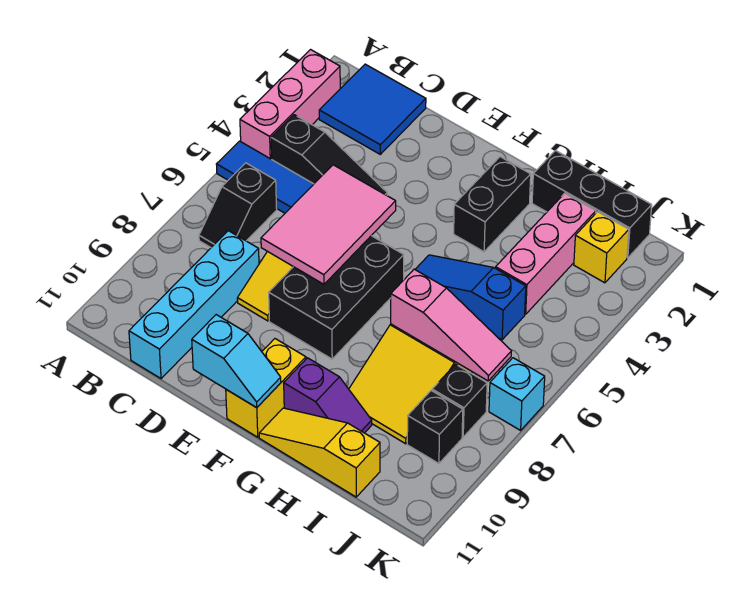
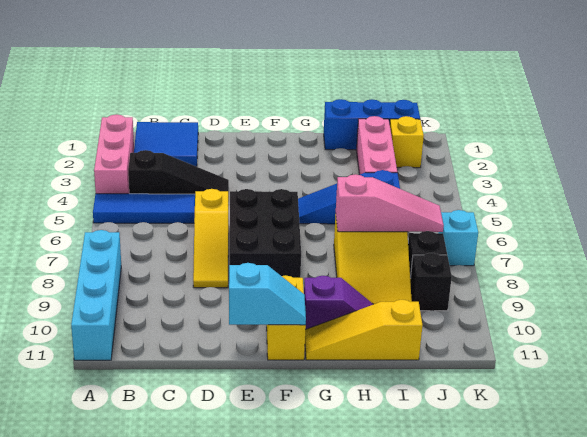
black slope B6:B7 level 1 top 6 -> none
cyan brick C8:C11 level 1 -> cyan brick A8:A11 level 1
pink tile D5:E7 level 2 -> none
black brick G2:G3 level 1 -> none
black brick H1:J1 level 1 -> blue brick H1:J1 level 1

